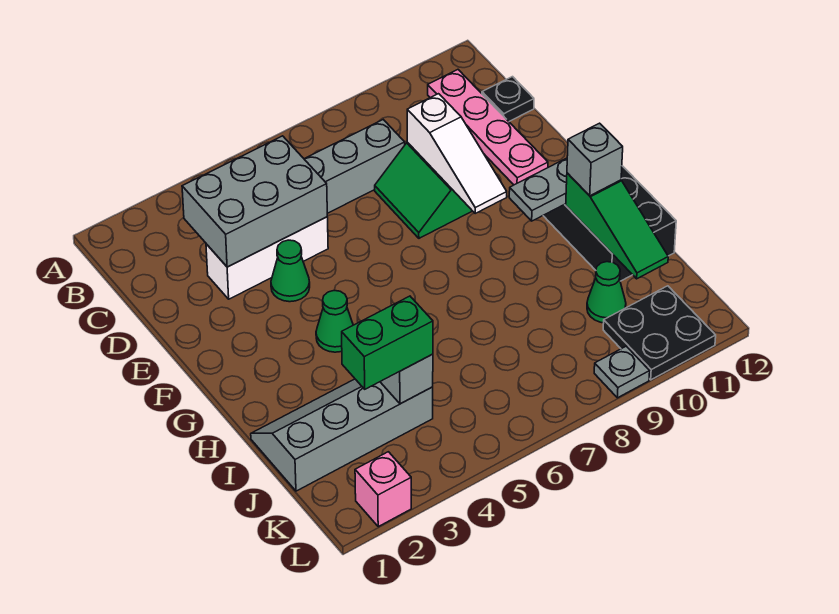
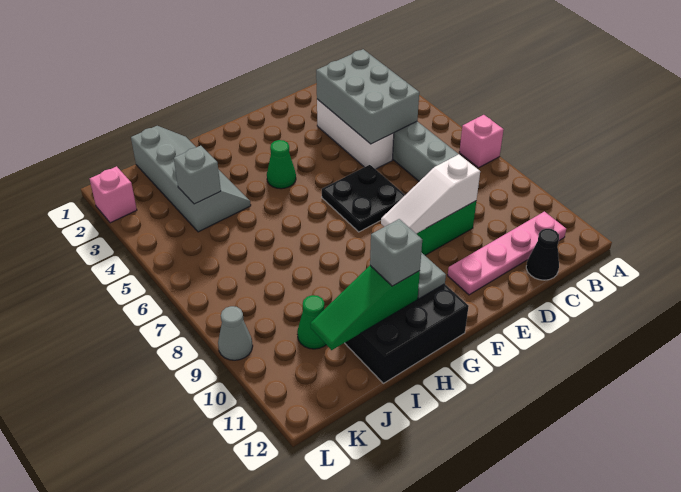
none -> pink brick A7 level 1
black plate C12 level 1 -> black cone C12 level 1
green cone E4 level 1 -> none
green brick J3:J4 level 3 -> none
black plate K10:L11 level 1 -> black plate E6:F7 level 1
grey plate L9 level 1 -> grey cone L9 level 1

